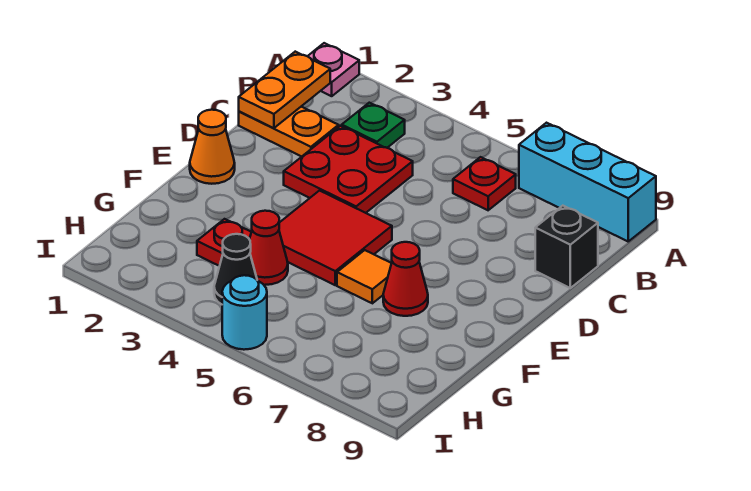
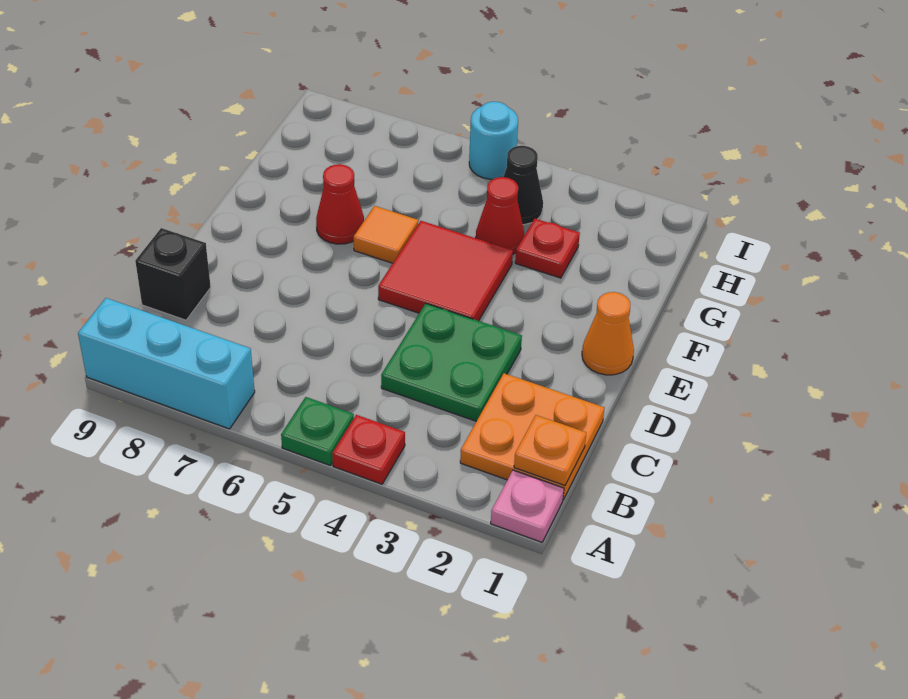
orange plate B1:C1 level 2 -> orange plate B1 level 2
green plate B3 level 1 -> green plate A5 level 1
red plate B6 level 1 -> red plate A4 level 1
orange plate C1:C2 level 1 -> orange plate B1:C2 level 1
red plate C3:D4 level 1 -> green plate C3:D4 level 1

